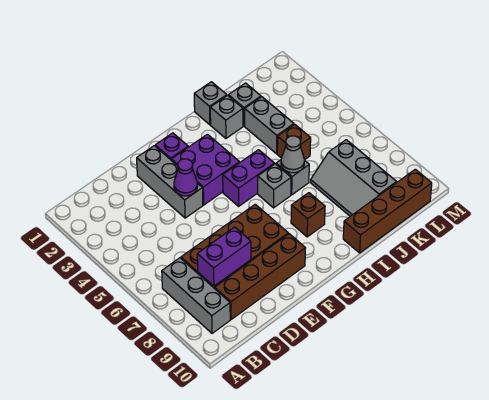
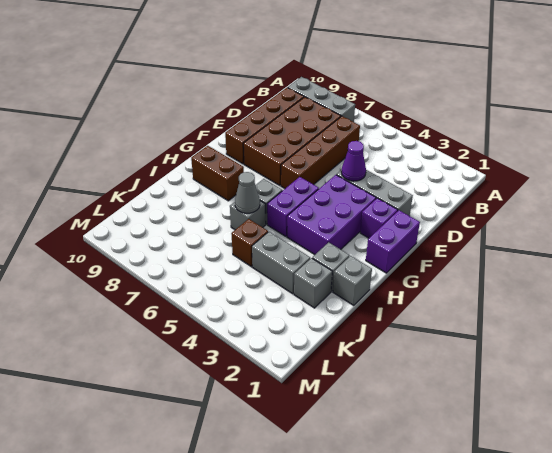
purple brick C8:D8 level 2 -> purple brick F1:G1 level 1
purple brick F3:G4 level 1 -> purple brick F3:H4 level 1
brown brick H8 level 1 -> brown brick H8:H9 level 1
brown brick I10:L10 level 1 -> brown brick C6:F6 level 1
grey slope J7:K9 level 1 top K -> none

